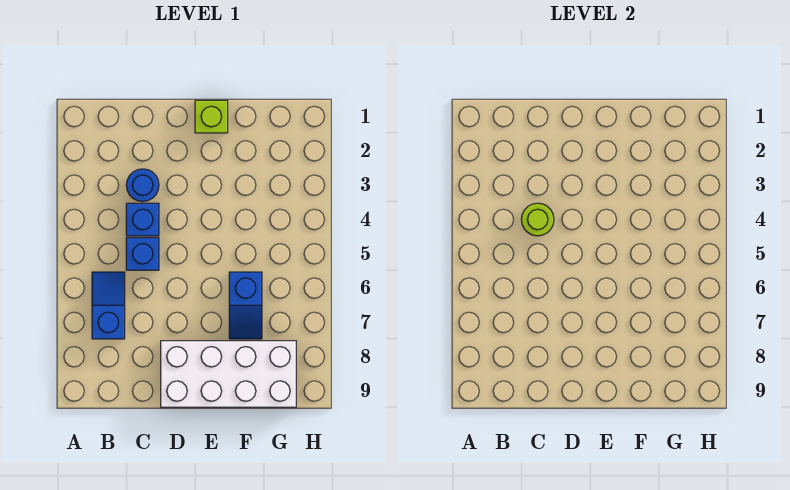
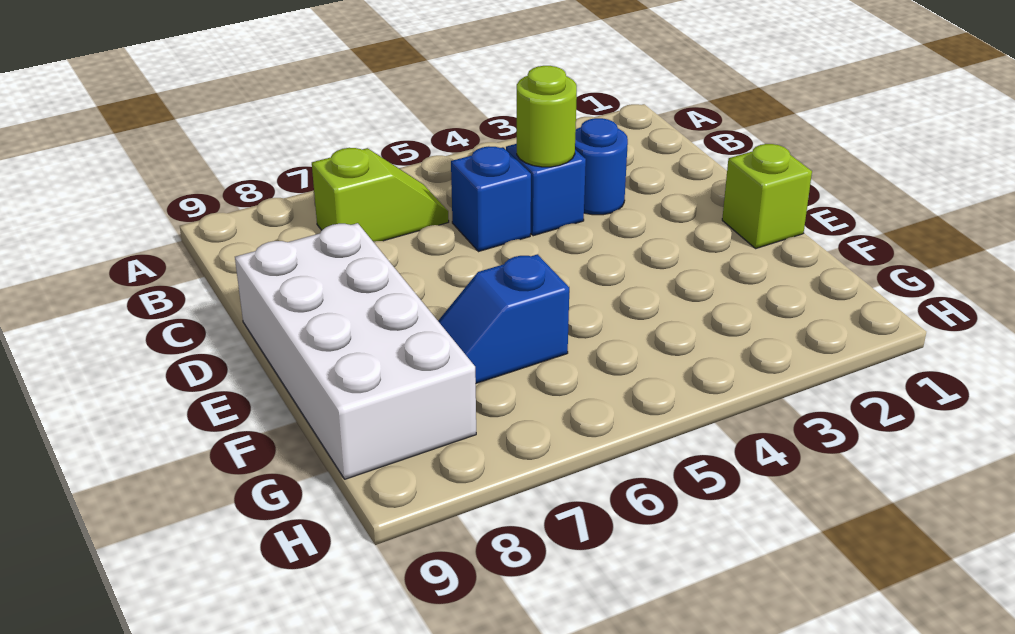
blue slope B6:B7 level 1 top 7 -> lime slope B6:B7 level 1 top 7

